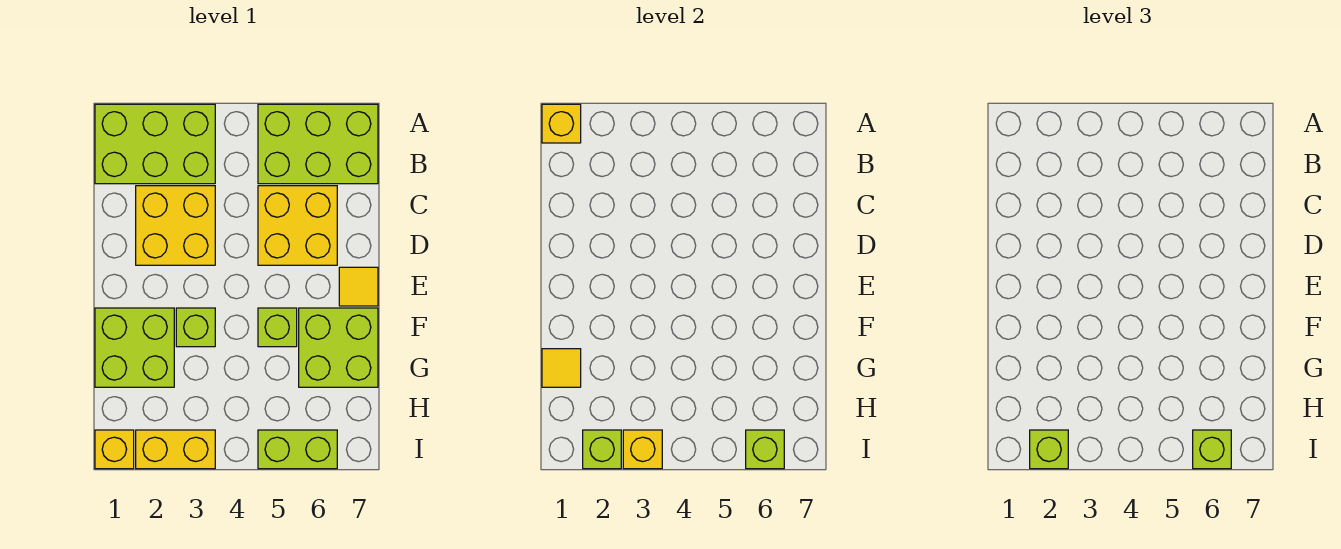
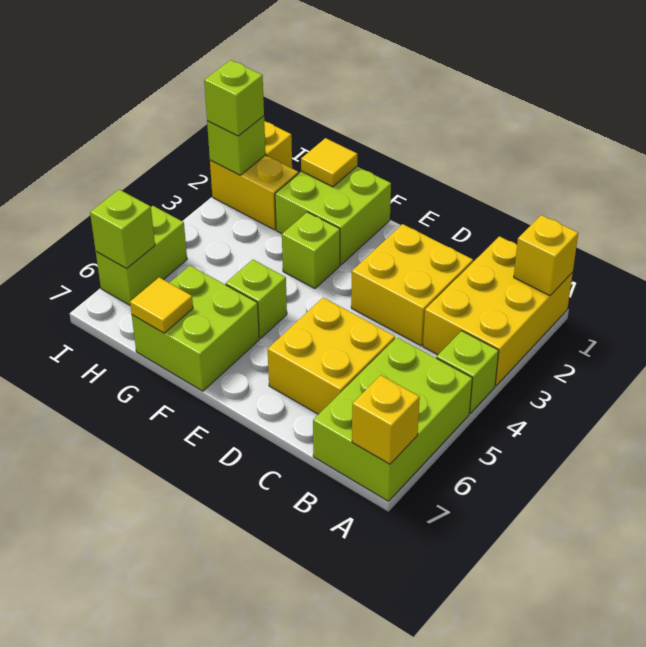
lime brick A1:B3 level 1 -> yellow brick A1:B3 level 1
yellow tile E7 level 1 -> yellow tile G7 level 2
yellow brick I2:I3 level 1 -> yellow brick H2:I2 level 1
yellow brick I3 level 2 -> yellow brick A7 level 2
lime brick I6 level 3 -> lime brick A4 level 1

